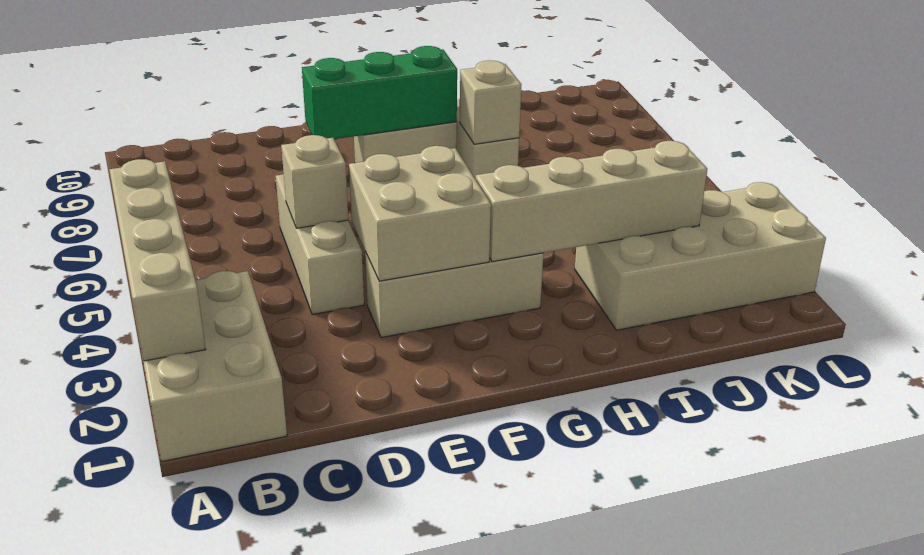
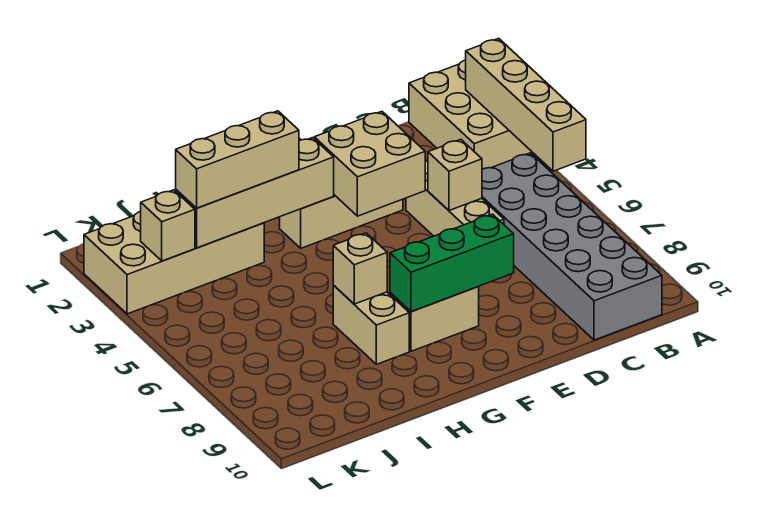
none -> grey brick B5:C10 level 1
none -> tan brick H3:J3 level 3
none -> tan brick K3 level 2

